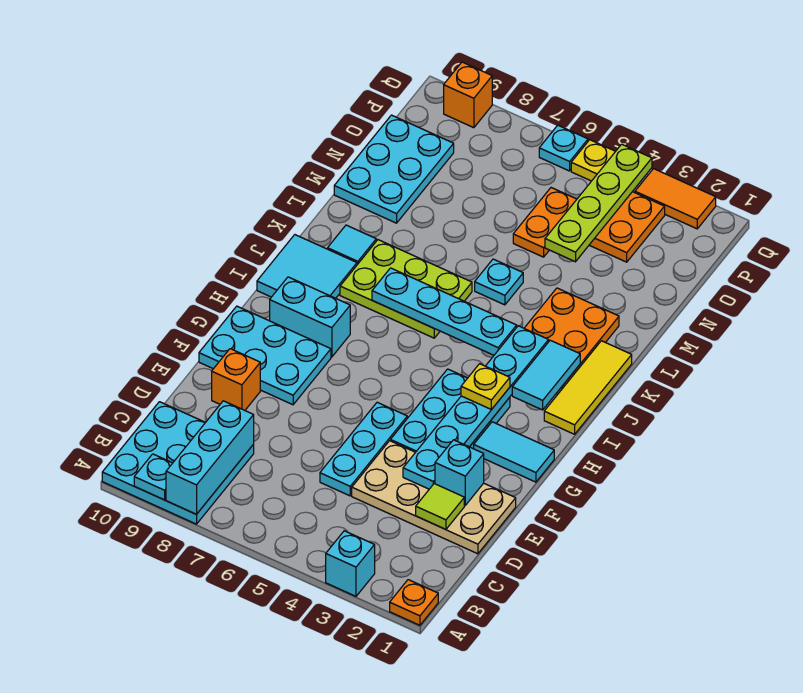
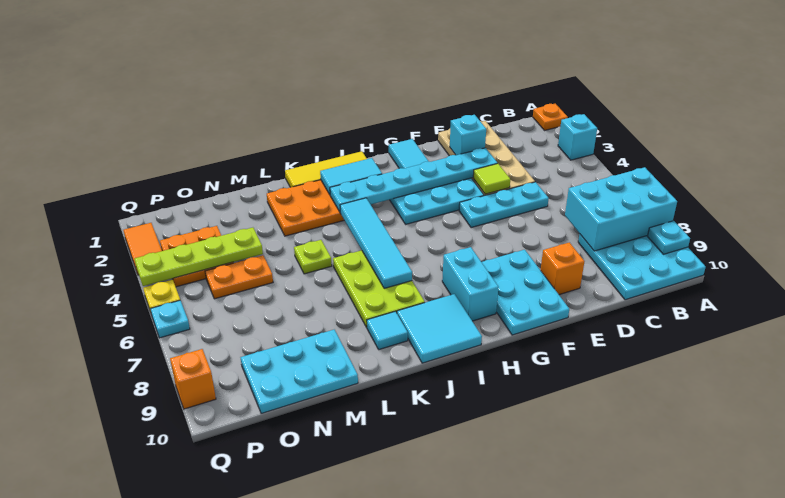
cyan brick A8:C8 level 2 -> cyan brick A7:C8 level 2
lime tile D2 level 2 -> lime tile E4 level 2
yellow plate H3 level 3 -> none
cyan plate J4:J7 level 2 -> cyan tile J4:J7 level 2
cyan plate L5 level 1 -> lime plate L5 level 1

